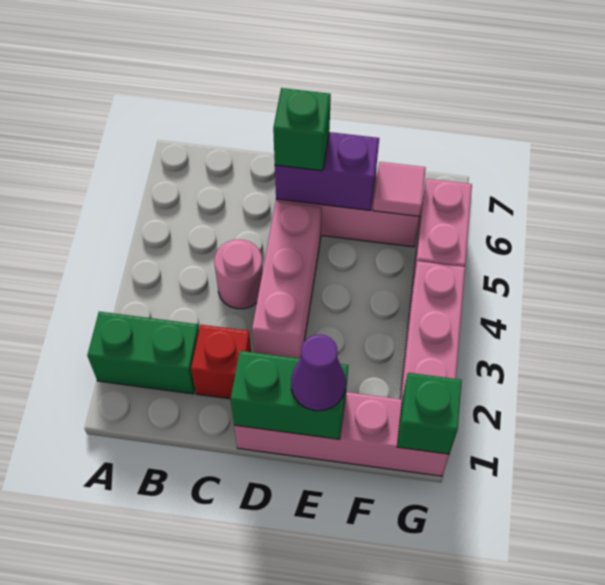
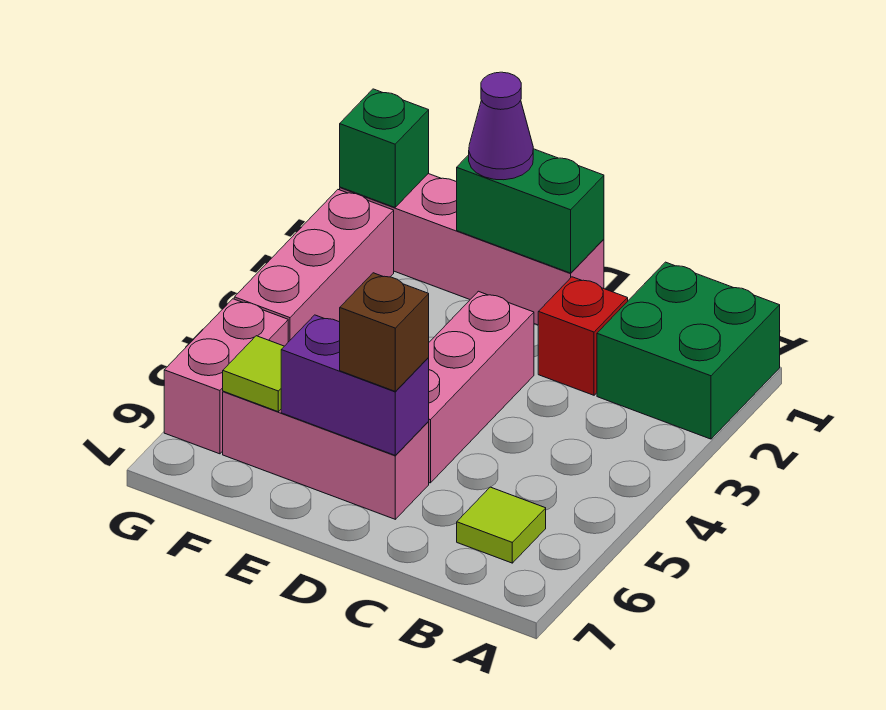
green brick A2:B2 level 1 -> green brick A1:B2 level 1
none -> lime tile B6 level 1
pink round brick C4 level 1 -> none
green brick D6 level 3 -> brown brick D6 level 3
pink tile F6 level 2 -> lime tile F6 level 2

